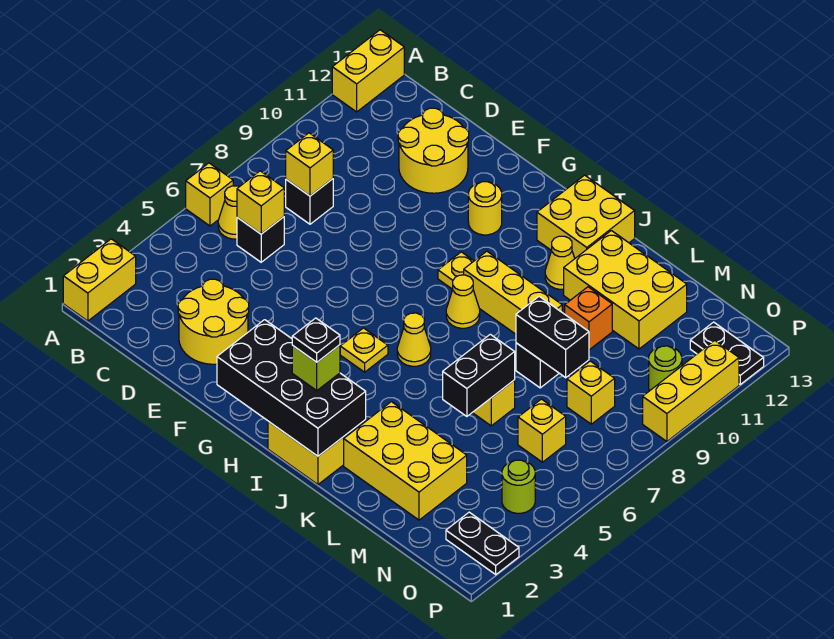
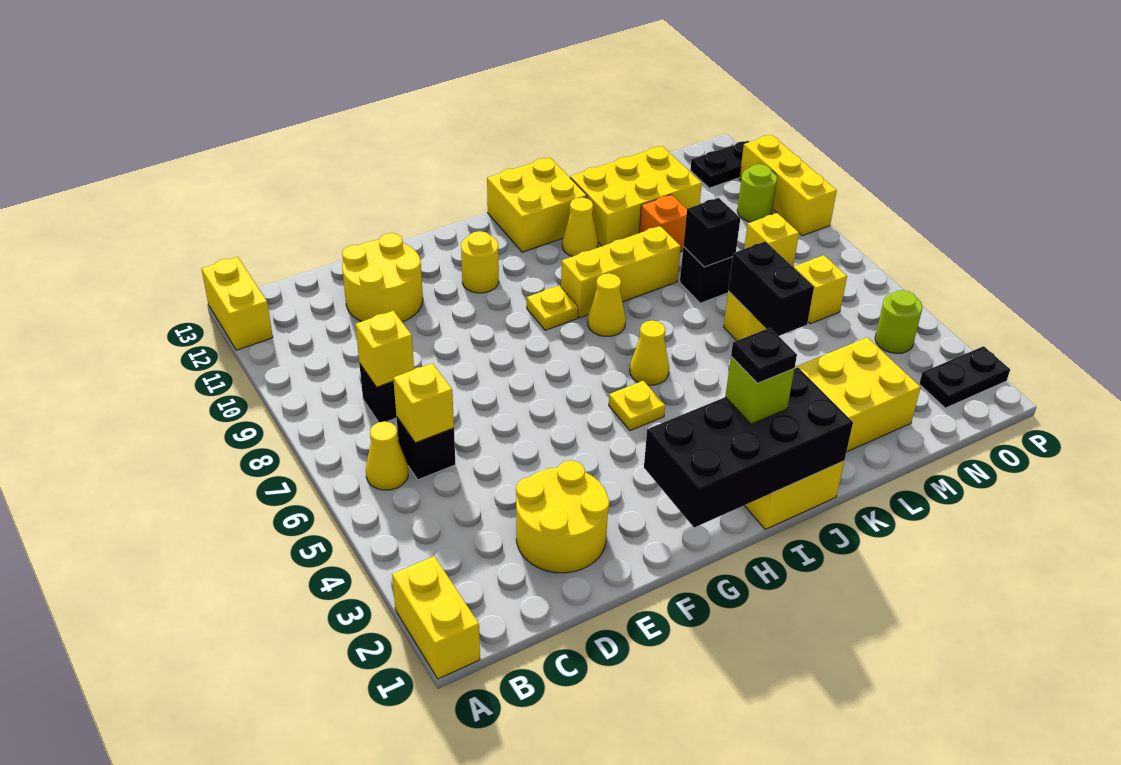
yellow brick A6 level 1 -> none
black brick L8:M8 level 2 -> black brick L8 level 2

